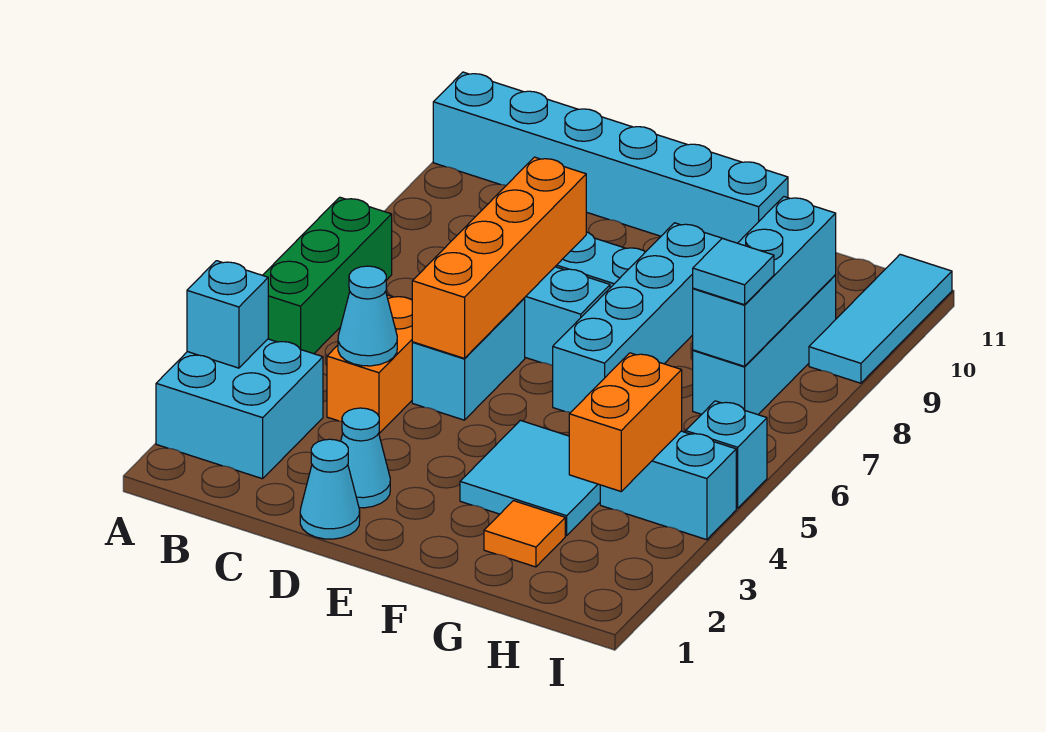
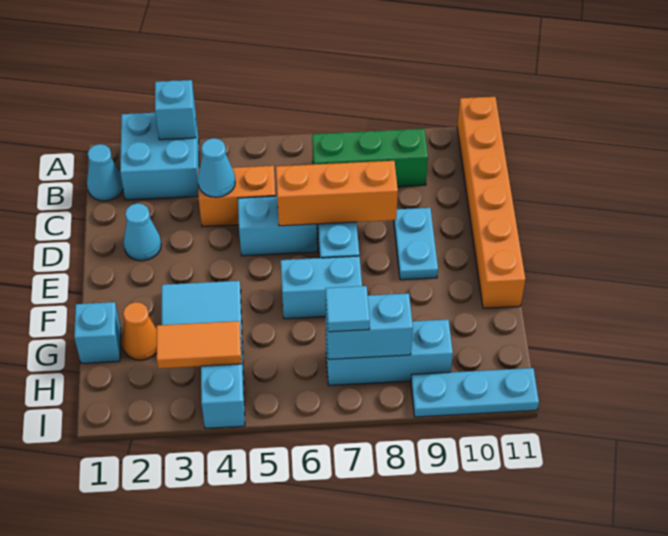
green brick A5:A7 level 1 -> green brick B7:B9 level 1
cyan brick A11:F11 level 1 -> orange brick A11:F11 level 1
cyan cone D1 level 1 -> cyan cone B1 level 1
orange brick D5:D8 level 2 -> orange brick D6:D8 level 2
cyan brick F6:F9 level 1 -> cyan brick F6:F7 level 1
orange tile G2 level 1 -> orange cone G2 level 1
orange brick H3:H4 level 2 -> orange tile H3:H4 level 2
cyan brick H7:H9 level 2 -> cyan brick H7:H8 level 2
cyan brick I5 level 1 -> cyan brick G1 level 1
cyan tile I9:I11 level 1 -> cyan plate I9:I11 level 1

